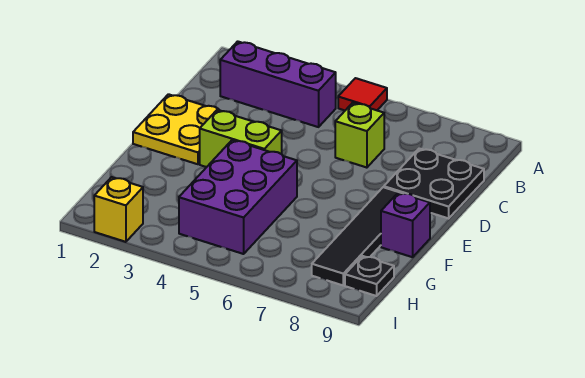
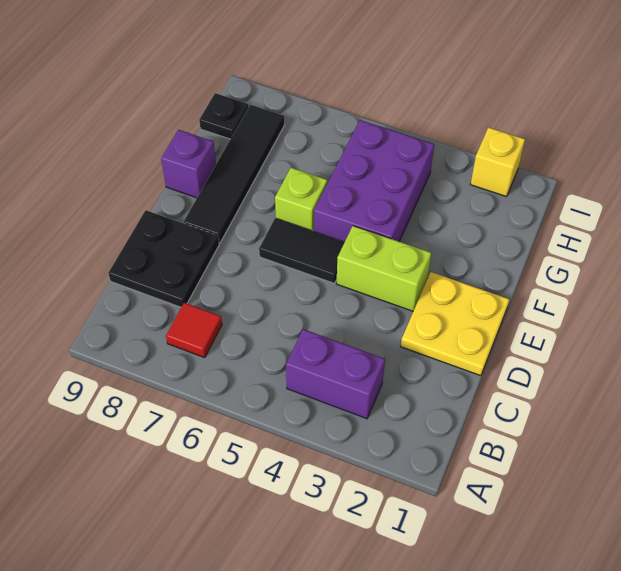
red tile A5 level 1 -> red tile B7 level 1
purple brick B2:B4 level 1 -> purple brick B3:B4 level 1
lime brick C6 level 1 -> lime brick F6 level 1
none -> black tile E5:E6 level 1

